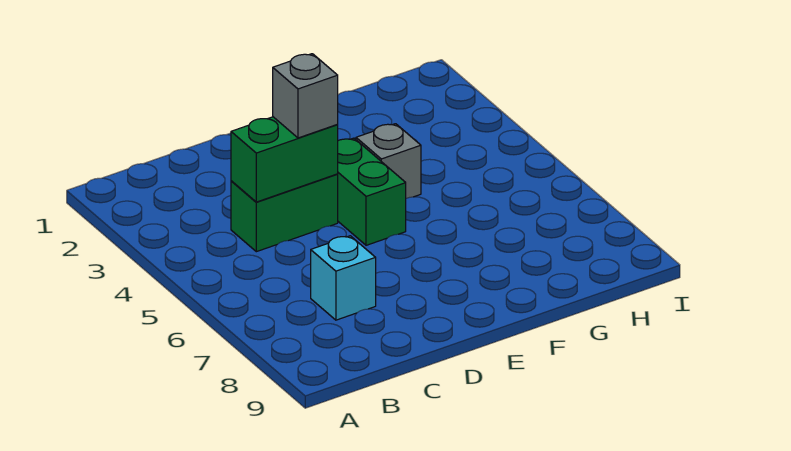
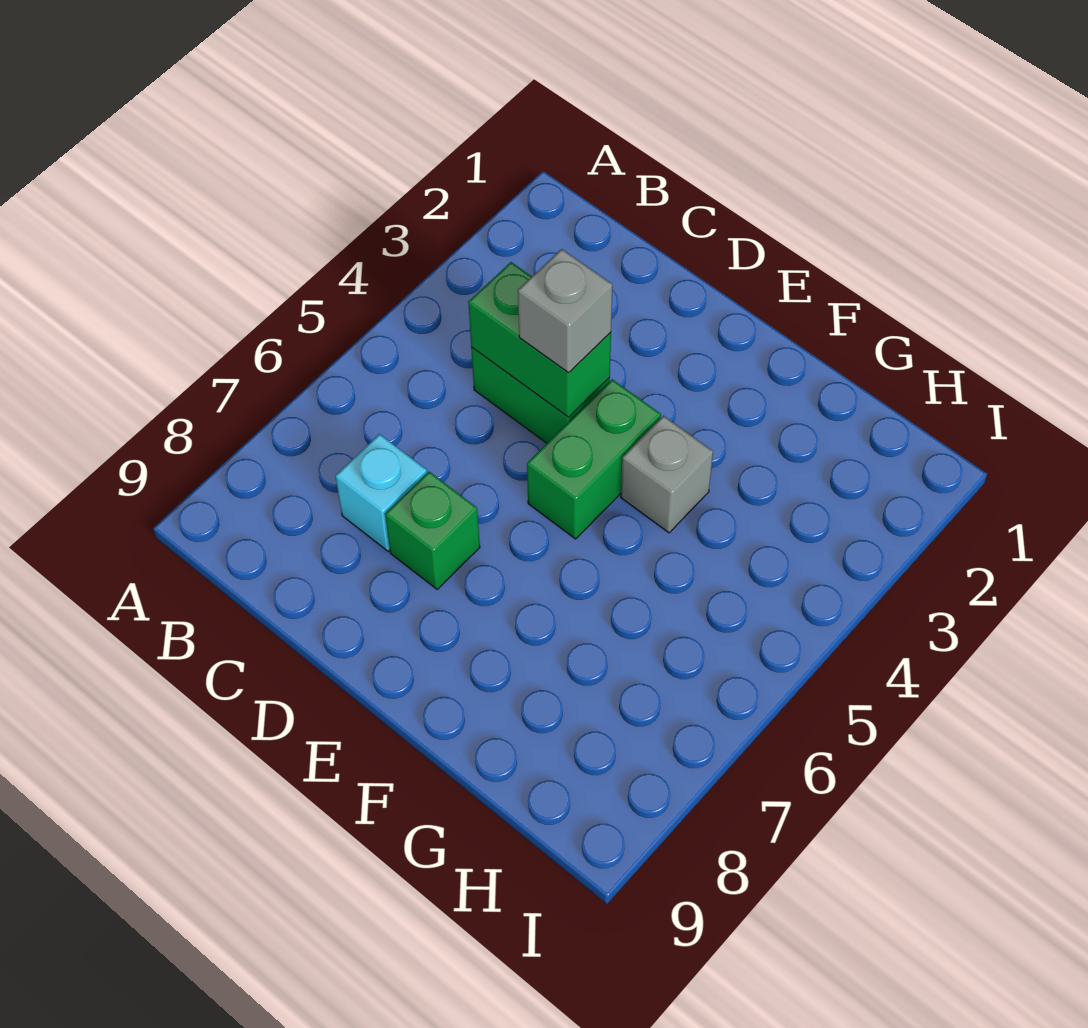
none -> green brick D7 level 1

